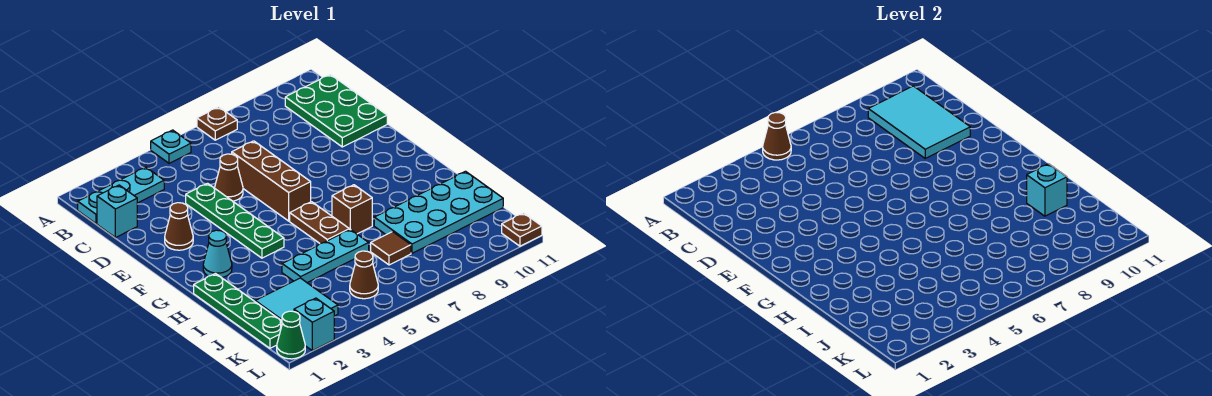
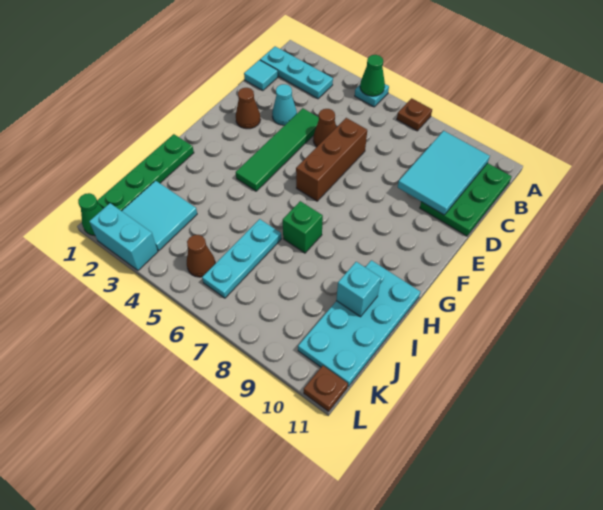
brown cone A5 level 2 -> green cone A5 level 2
cyan brick C1 level 1 -> cyan tile C1 level 1
green plate D4:G4 level 1 -> green tile D4:G4 level 1
cyan cone G2 level 1 -> cyan cone D3 level 1
brown plate G6:H6 level 1 -> none
brown brick H7 level 1 -> green brick H7 level 1
cyan plate I4:I6 level 1 -> cyan plate I6:K6 level 1
cyan plate I8:J11 level 1 -> cyan plate H10:K11 level 1
brown tile J7 level 1 -> none
cyan brick L2 level 1 -> cyan brick L2:L3 level 1

